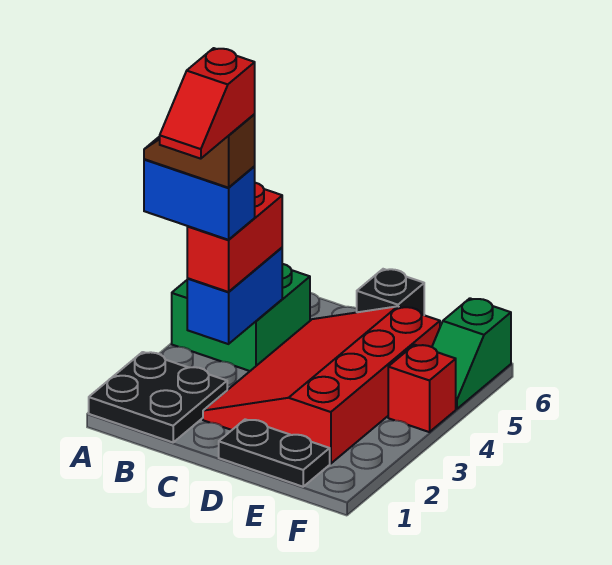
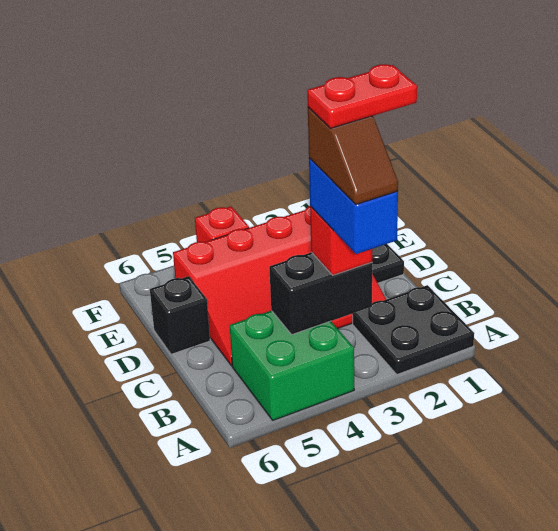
red slope B2:B3 level 6 top 3 -> red plate B2:B3 level 6
blue brick B3:B4 level 2 -> black brick B3:B4 level 2
red brick B3:B4 level 3 -> red brick B3 level 3
green slope F5:F6 level 1 top 6 -> none

